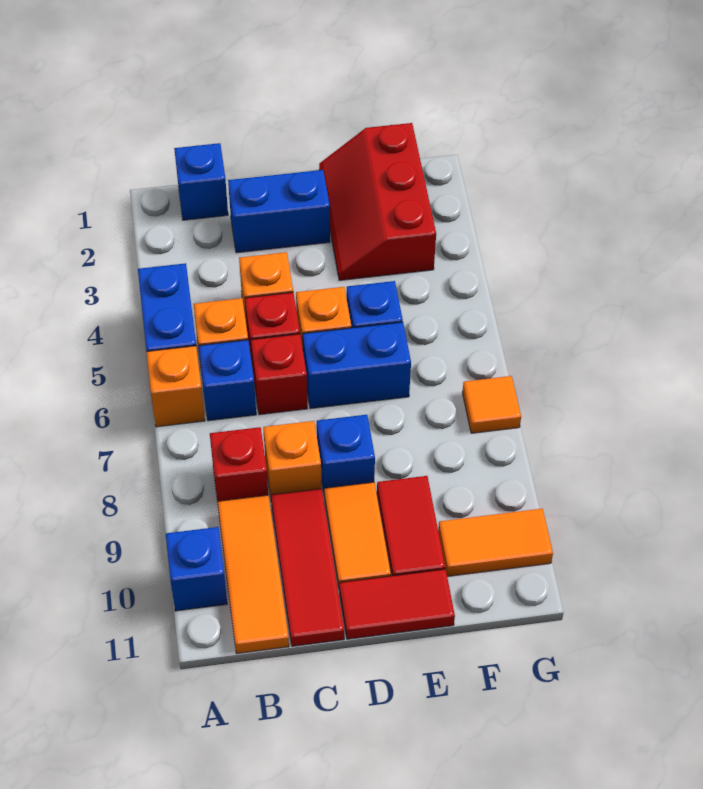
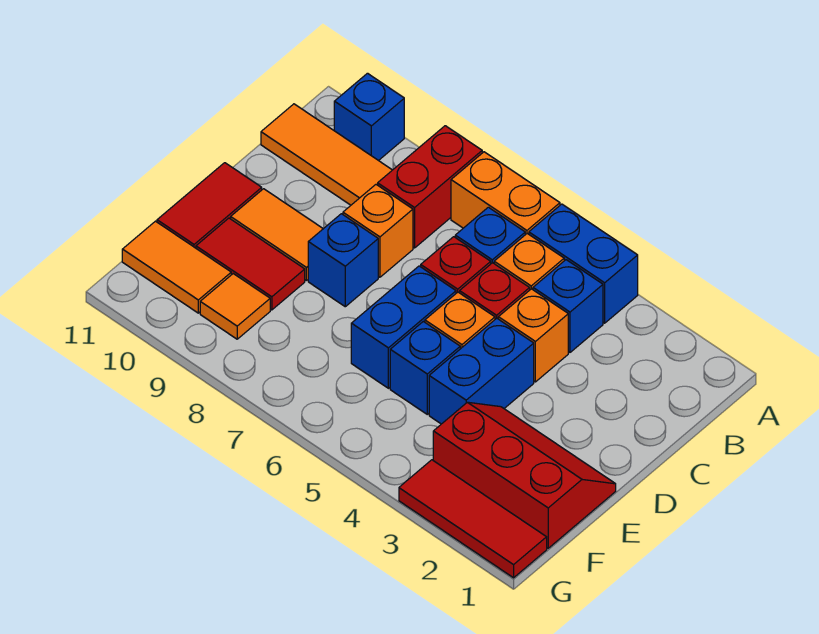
orange brick A6 level 1 -> orange brick A6:A7 level 1
blue brick B1 level 1 -> blue brick B4 level 1
red brick B8 level 1 -> red brick A8:B8 level 1
blue brick C2:D2 level 1 -> blue brick D4:E4 level 1
red tile C9:C11 level 1 -> red tile G1:G3 level 1
orange tile F10:G10 level 1 -> orange tile F10:F11 level 1
orange tile G7 level 1 -> orange tile F9 level 1

